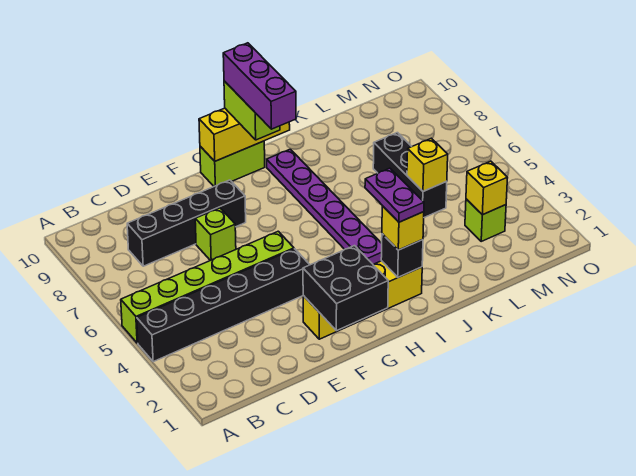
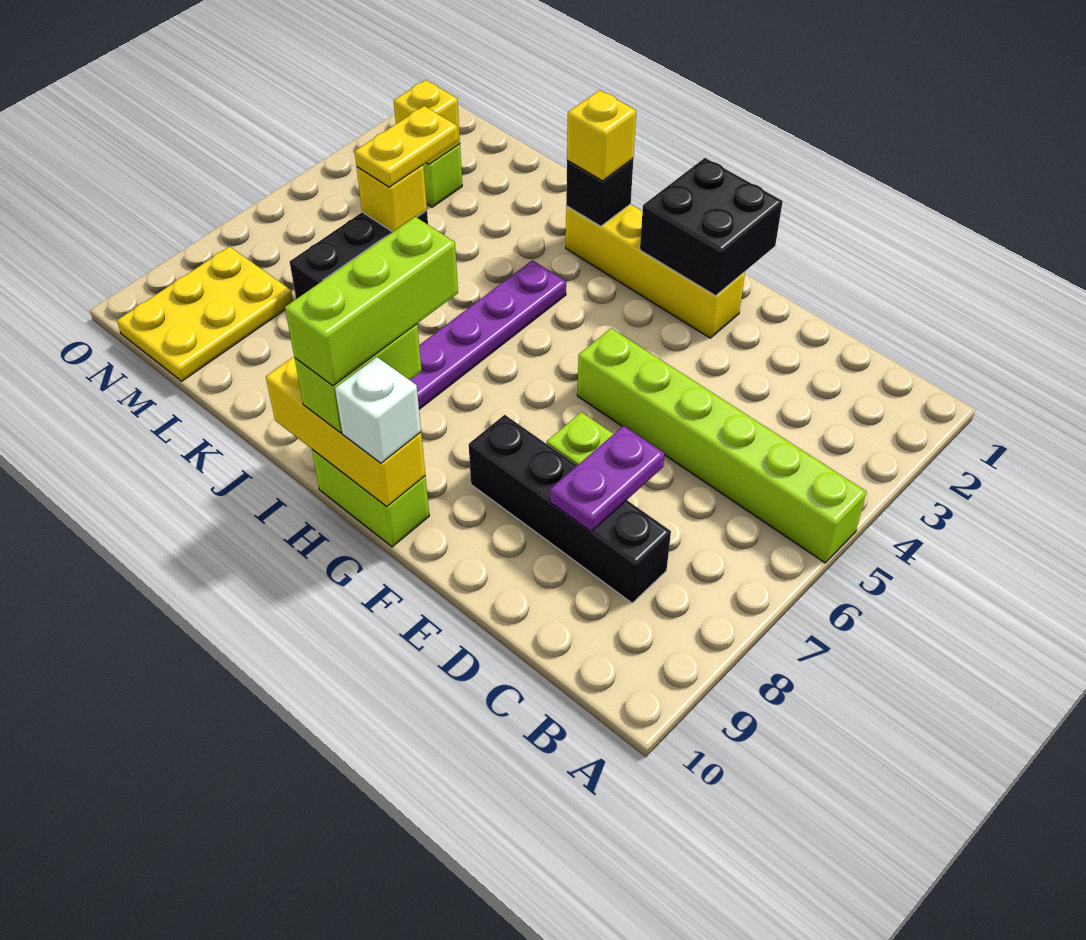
black brick A4:F4 level 1 -> none
none -> white brick G10 level 3
purple brick H8:H10 level 4 -> lime brick H8:H10 level 4
purple plate I2:I3 level 4 -> purple plate D7:D8 level 2
none -> yellow plate L4:L5 level 3
none -> yellow plate M8:N10 level 1

